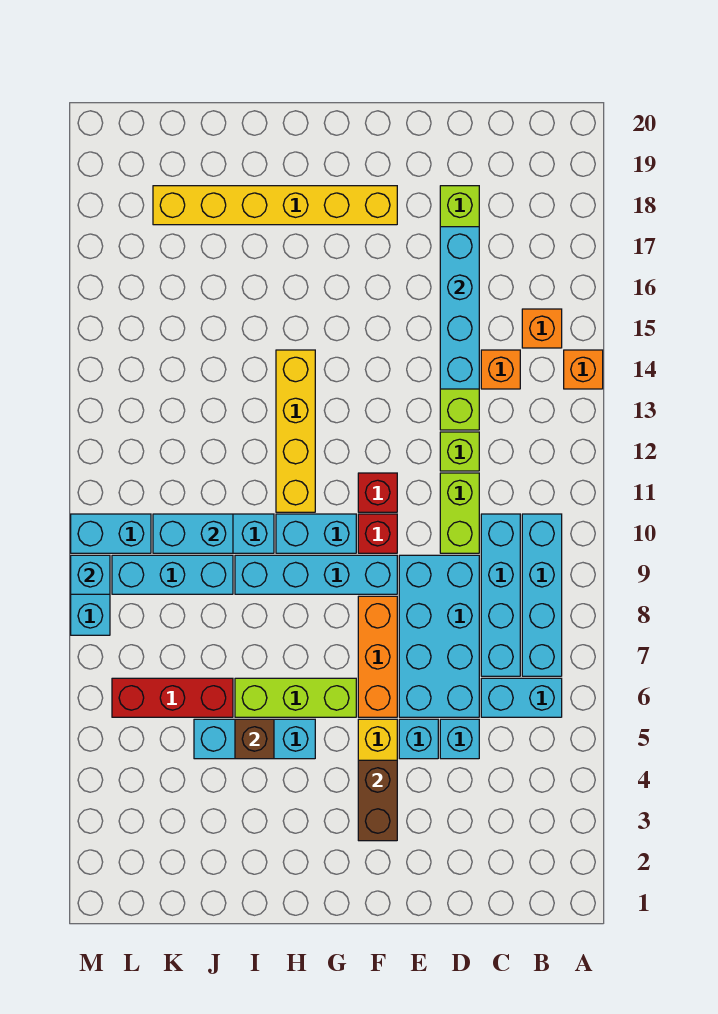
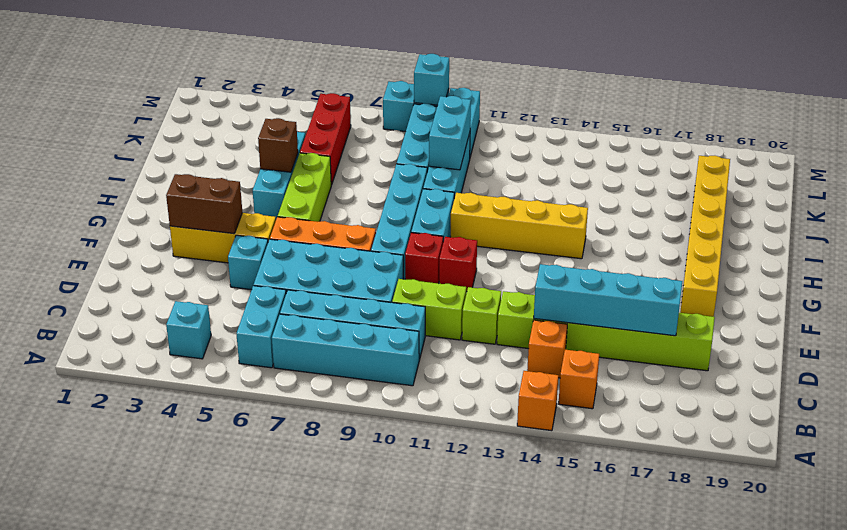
cyan brick D5 level 1 -> cyan brick B4 level 1

